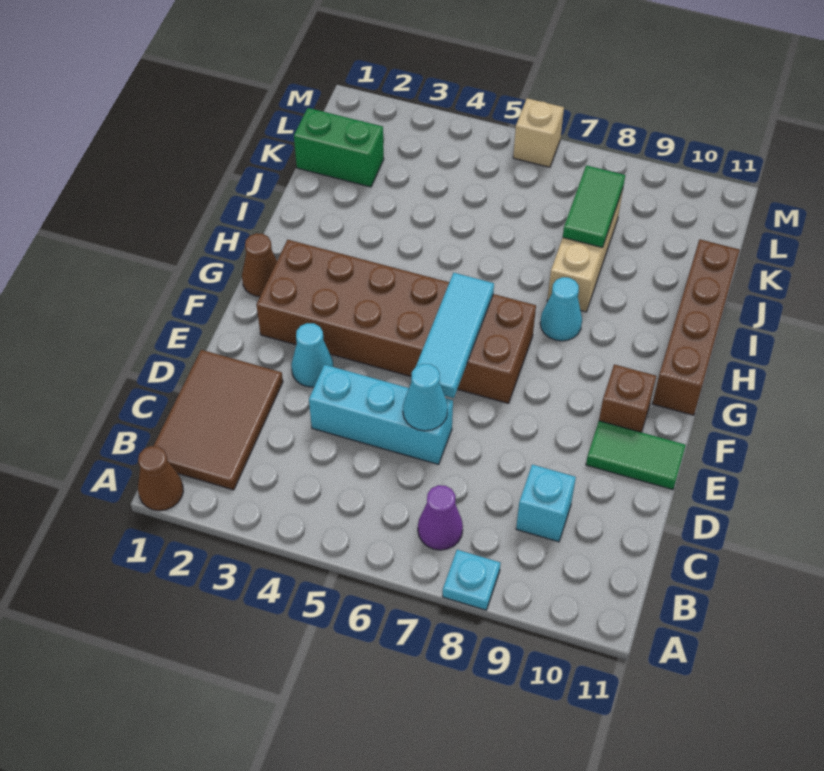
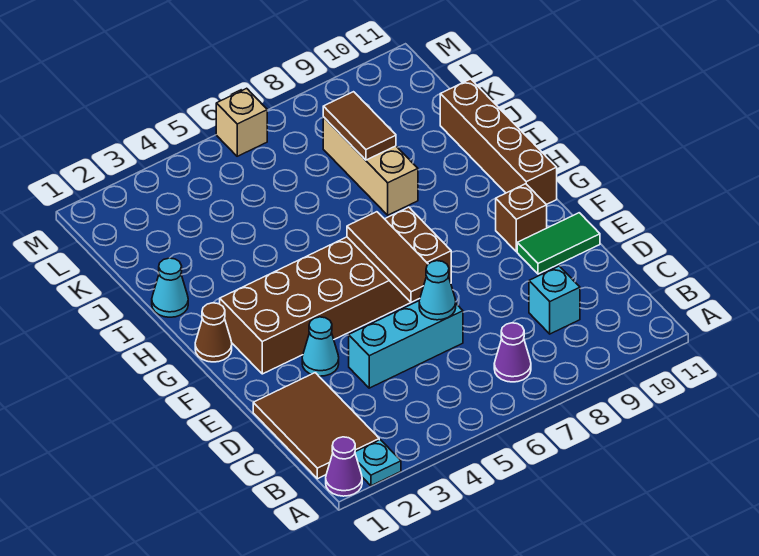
brown cone A1 level 1 -> purple cone A1 level 1
cyan plate A8 level 1 -> cyan plate A2 level 1
cyan tile E6:G6 level 2 -> brown tile E6:G6 level 2
cyan cone H8 level 1 -> cyan cone I1 level 1
green tile J8:K8 level 2 -> brown tile J8:K8 level 2
green brick K1:K2 level 1 -> none

